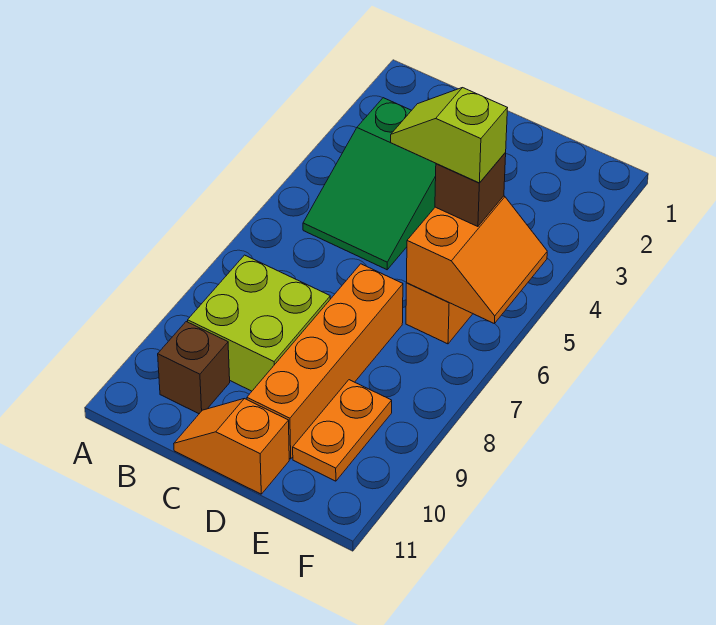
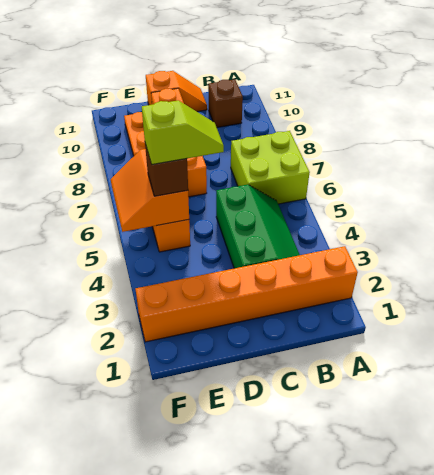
none -> orange brick A2:F2 level 1
green slope B3:C5 level 1 top 3 -> green slope B3:C5 level 1 top C
lime brick B8:C9 level 1 -> lime brick A6:B7 level 1

